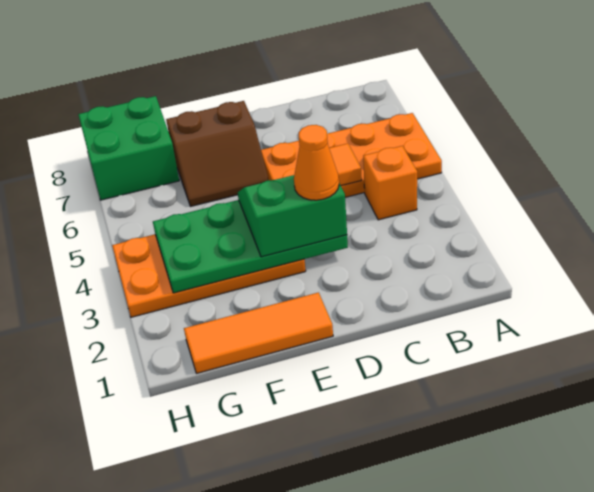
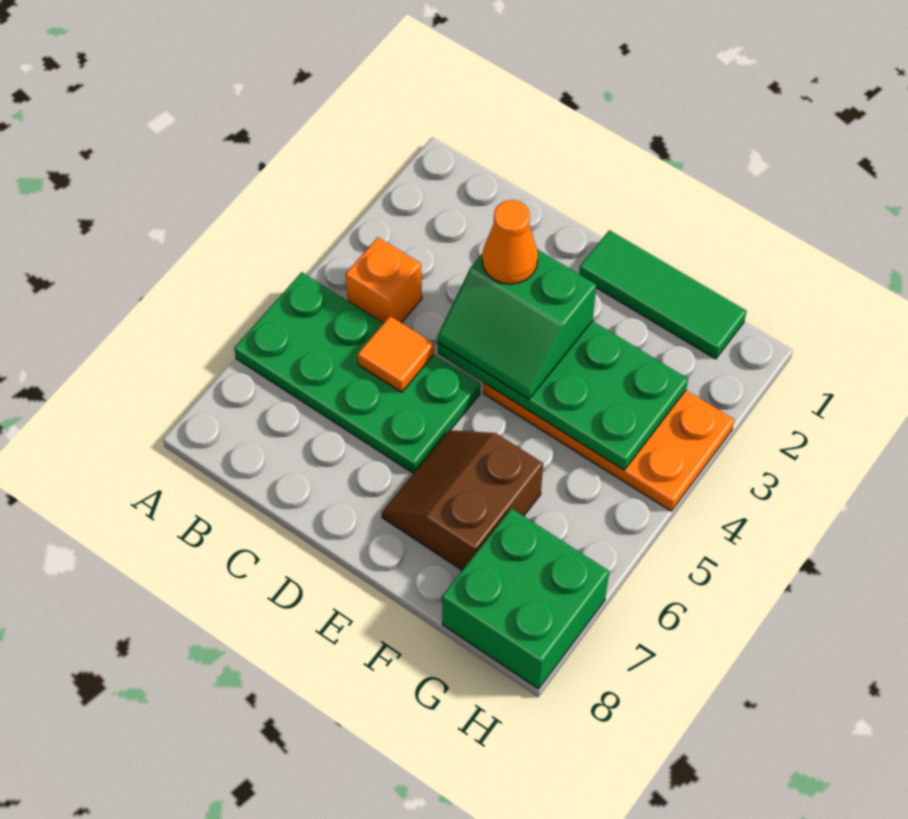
orange plate A5:D6 level 1 -> green plate A5:D6 level 1
orange tile E1:G1 level 1 -> green tile E1:G1 level 1
brown slope E6:F7 level 1 top 7 -> brown slope E6:F7 level 1 top F

